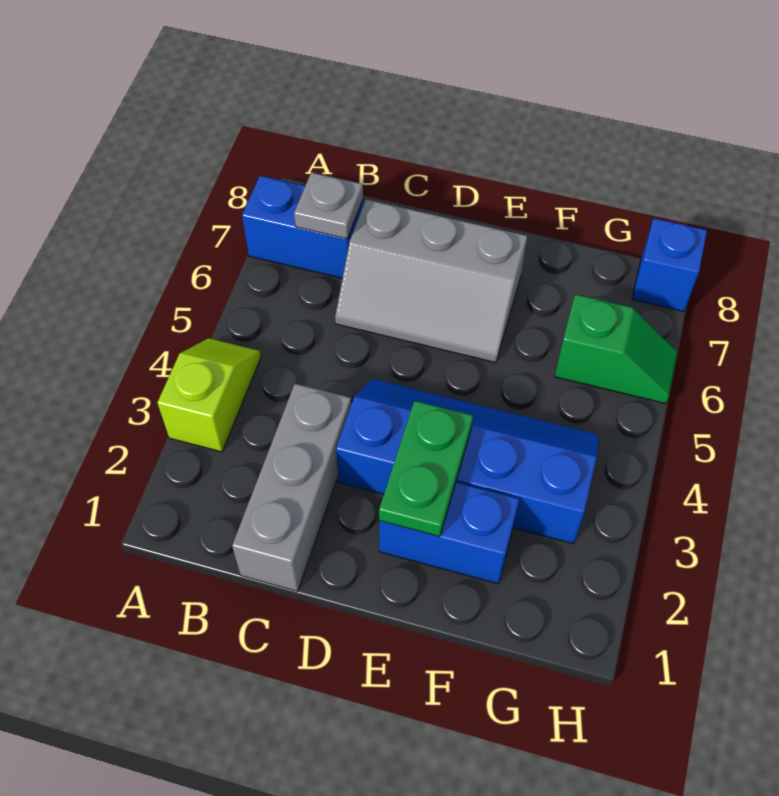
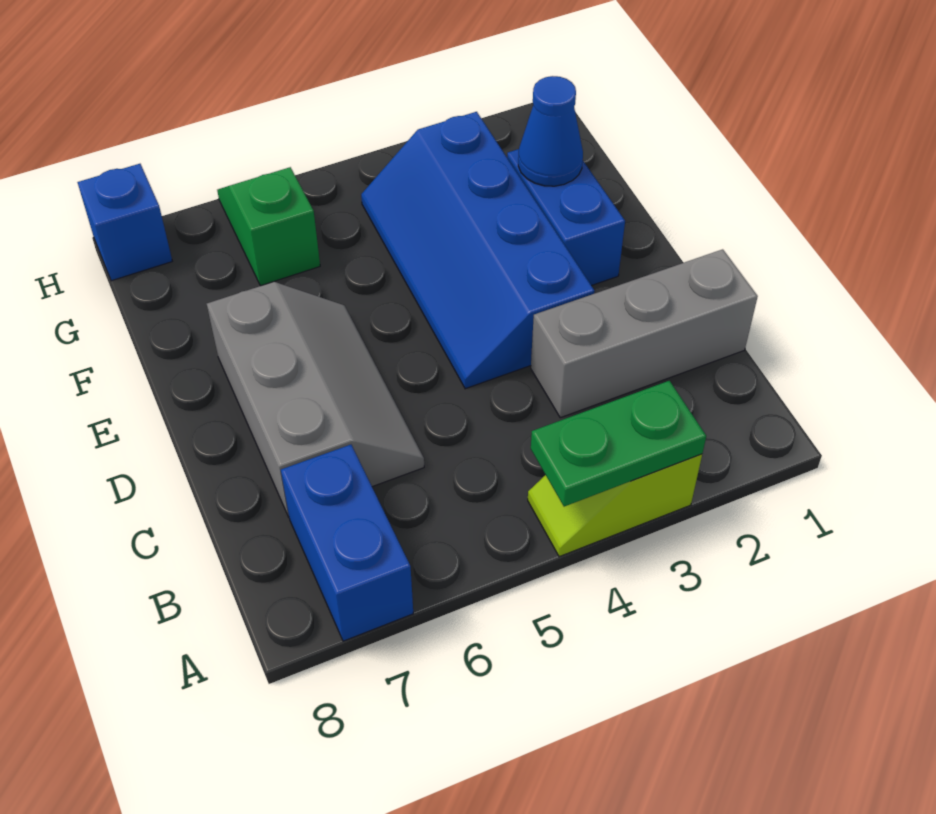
grey plate B7 level 2 -> none
green plate E2:E3 level 2 -> green plate A3:A4 level 2
none -> blue cone F2 level 2

